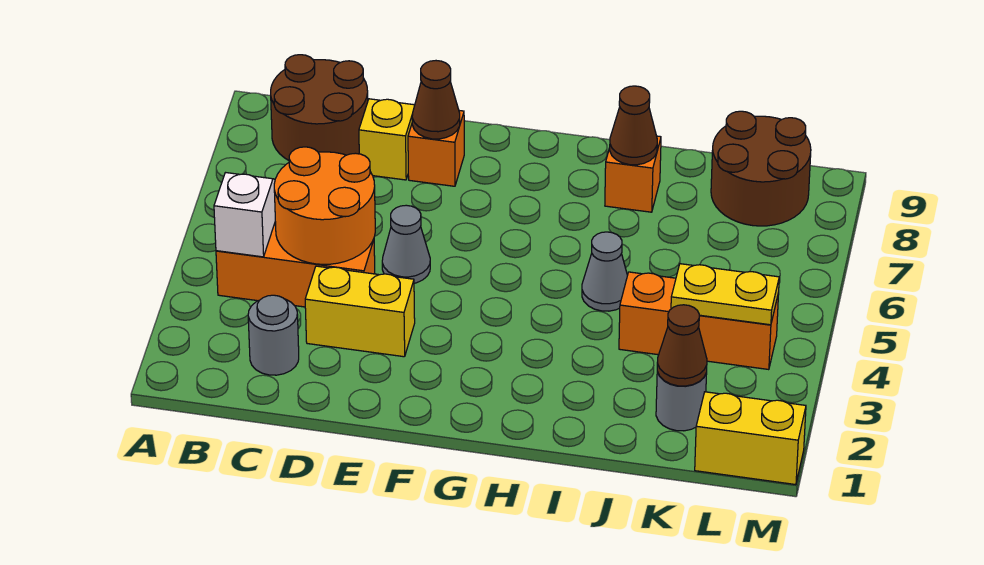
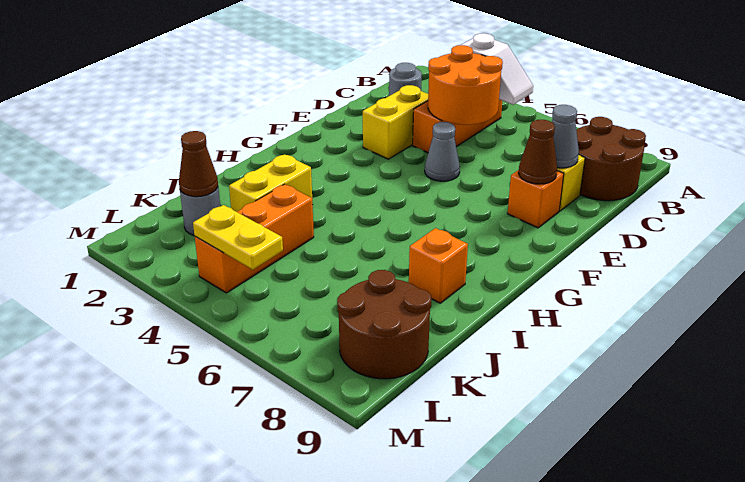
grey cone I5 level 1 -> grey cone D8 level 2
brown cone I8 level 2 -> none
yellow plate K4:L4 level 2 -> yellow plate L4:L5 level 2
yellow brick L1:M1 level 1 -> yellow brick I3:J3 level 1

